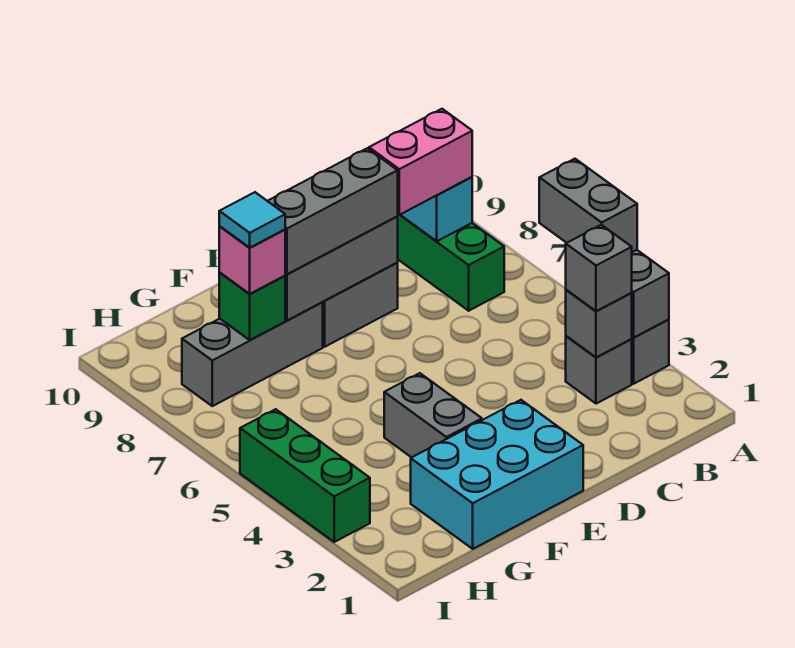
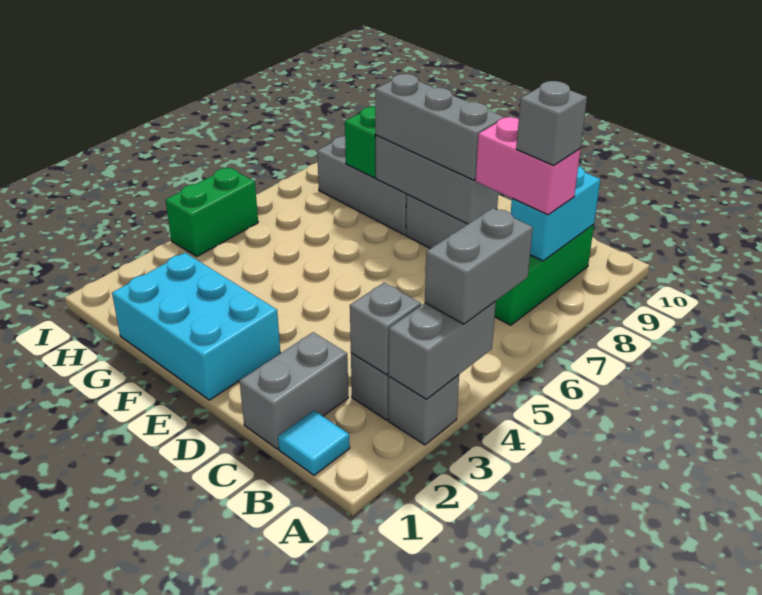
grey brick B3 level 3 -> grey brick B8 level 4
grey brick F3:F4 level 1 -> grey brick C1:C2 level 1
pink brick G8 level 3 -> none
cyan tile G8 level 4 -> cyan tile B1 level 1
green brick I3:I5 level 1 -> green brick I4:I5 level 1

